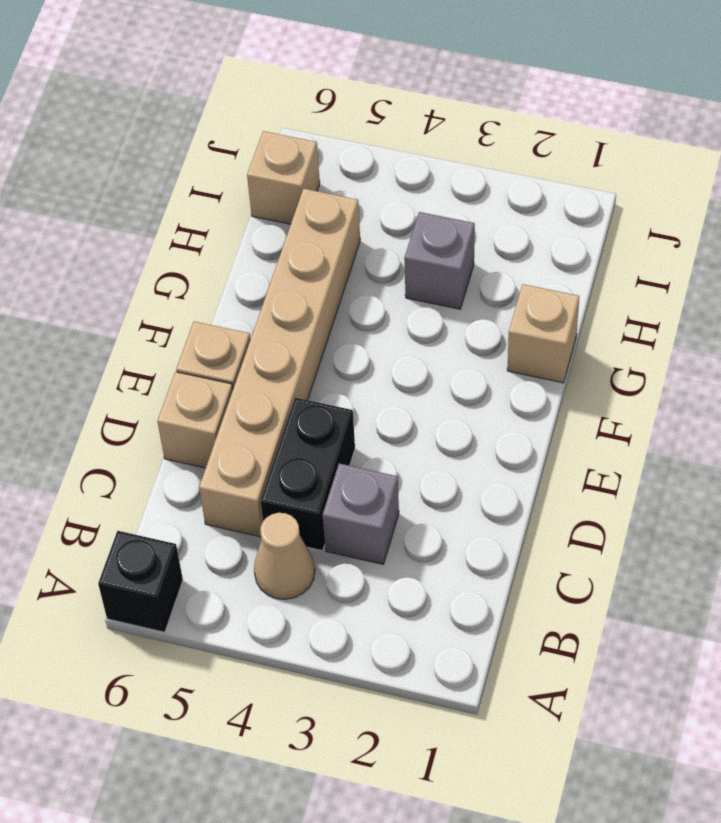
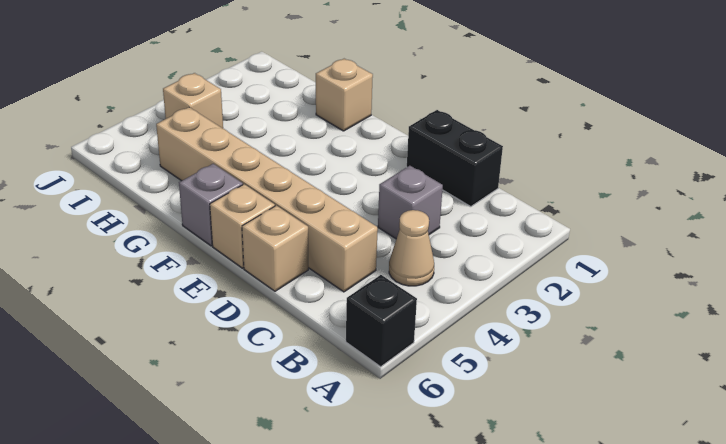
black brick C4:D4 level 1 -> black brick C1:D1 level 1
grey brick H3 level 1 -> grey brick F6 level 1
tan brick I6 level 1 -> tan brick I4 level 1

